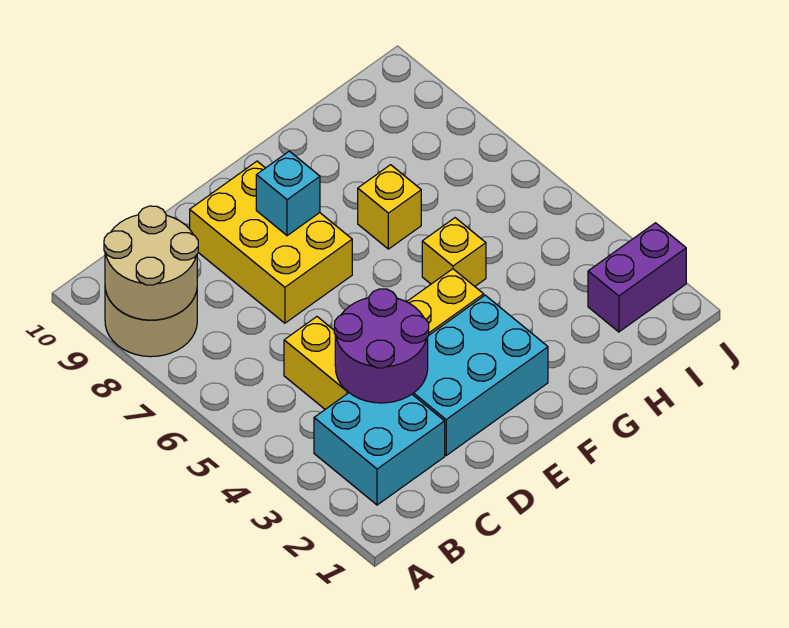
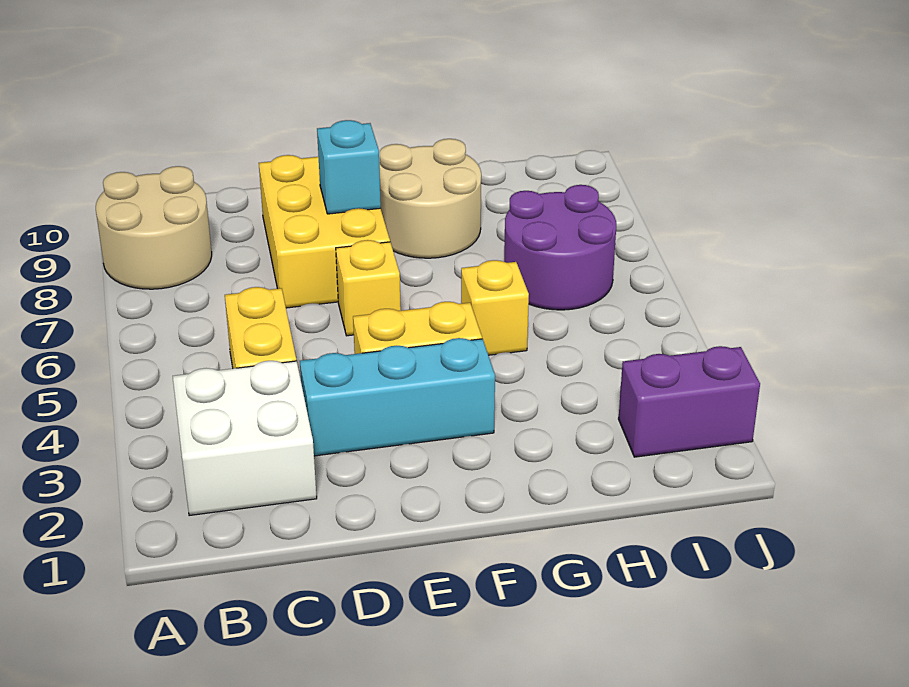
tan round brick A8:B9 level 2 -> tan round brick F8:G9 level 1
cyan brick B2:C3 level 1 -> white brick B2:C3 level 1
purple round brick C3:D4 level 2 -> purple round brick H6:I7 level 1
cyan brick D2:F3 level 1 -> cyan brick D3:F3 level 1
yellow brick G7 level 1 -> yellow brick E6 level 1

